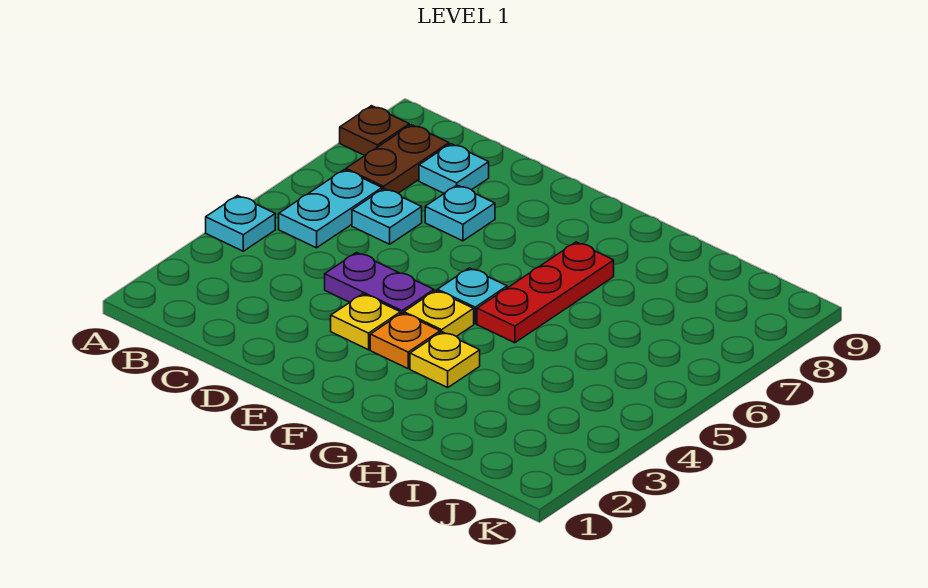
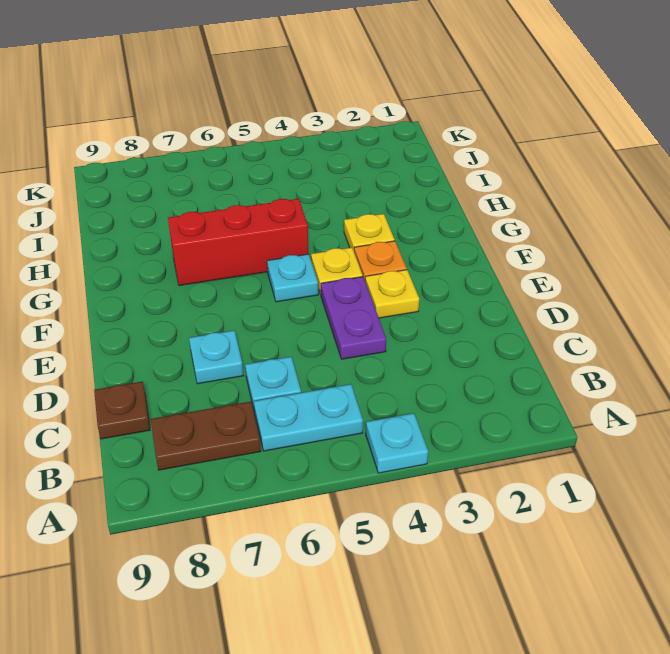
brown plate A8 level 1 -> brown plate C9 level 1
cyan plate C8 level 1 -> none
red plate G5:G7 level 1 -> red brick G5:G7 level 1

